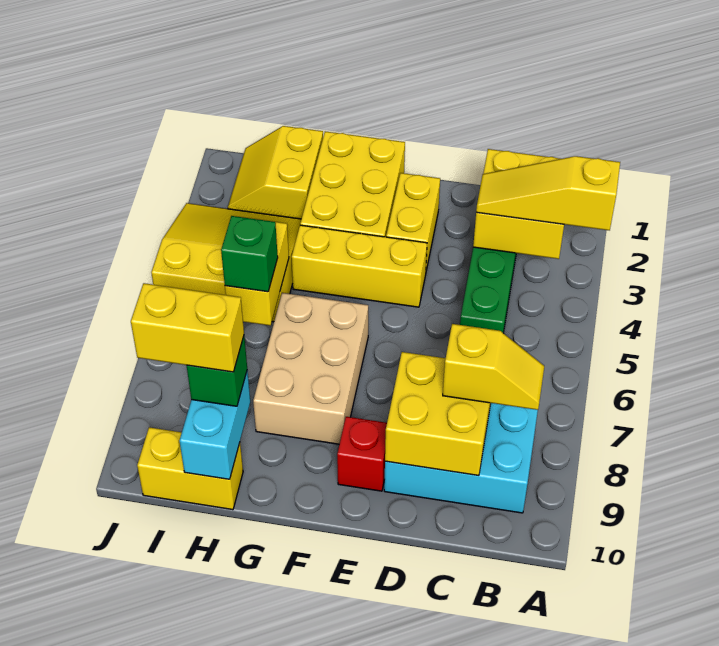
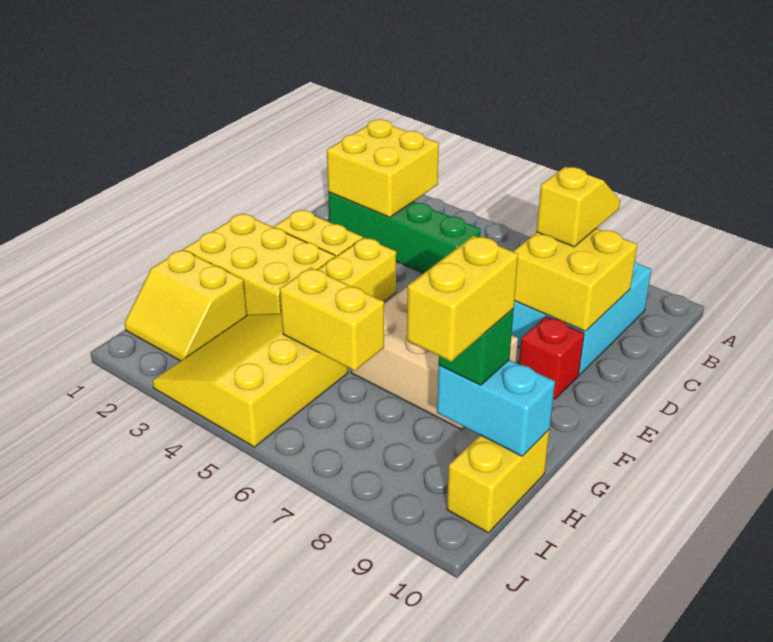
yellow slope A3:C3 level 3 top A -> none
green brick H6 level 3 -> none

